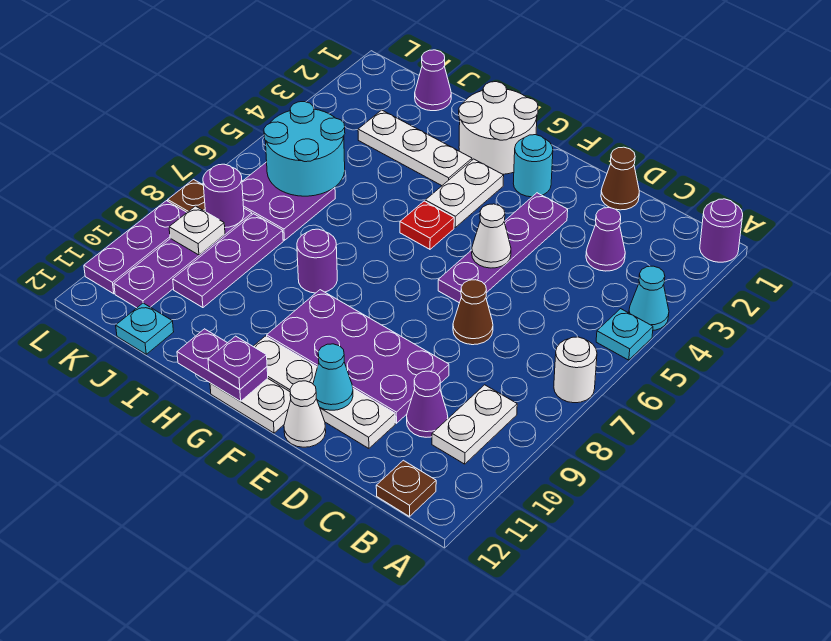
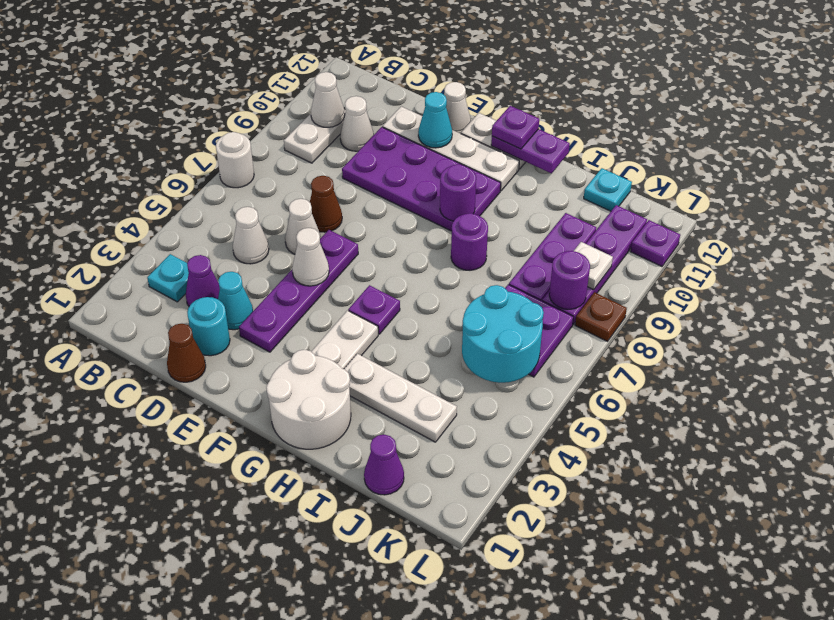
purple round brick A1 level 1 -> purple round brick G9 level 2
cyan cone A4 level 1 -> cyan cone D3 level 1
cyan plate A5 level 1 -> cyan plate B3 level 1
none -> white cone B10 level 2
brown plate B12 level 1 -> none
none -> white cone C5 level 1
purple cone C10 level 1 -> white cone C10 level 1
none -> white cone D6 level 1
cyan round brick F2 level 1 -> cyan round brick D2 level 1
red plate G5 level 1 -> purple plate G5 level 1
purple plate L9:L11 level 1 -> purple plate L11 level 1

